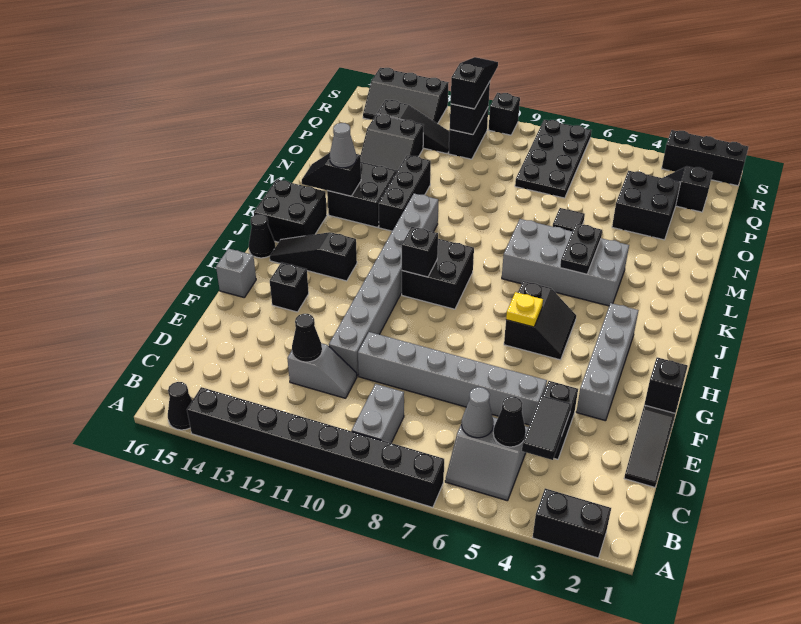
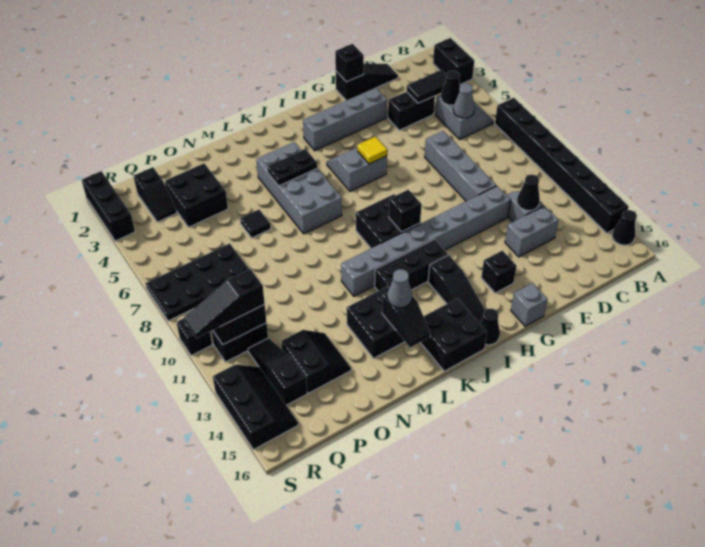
grey brick B9:C9 level 1 -> grey brick D13:E13 level 1
grey brick E5:E10 level 1 -> grey brick E7:E10 level 1
black slope H5:I6 level 1 top 6 -> grey slope H5:I6 level 1 top 6
yellow plate H6 level 2 -> yellow tile H6 level 2
black brick L12:N12 level 1 -> black brick I12:K12 level 1

